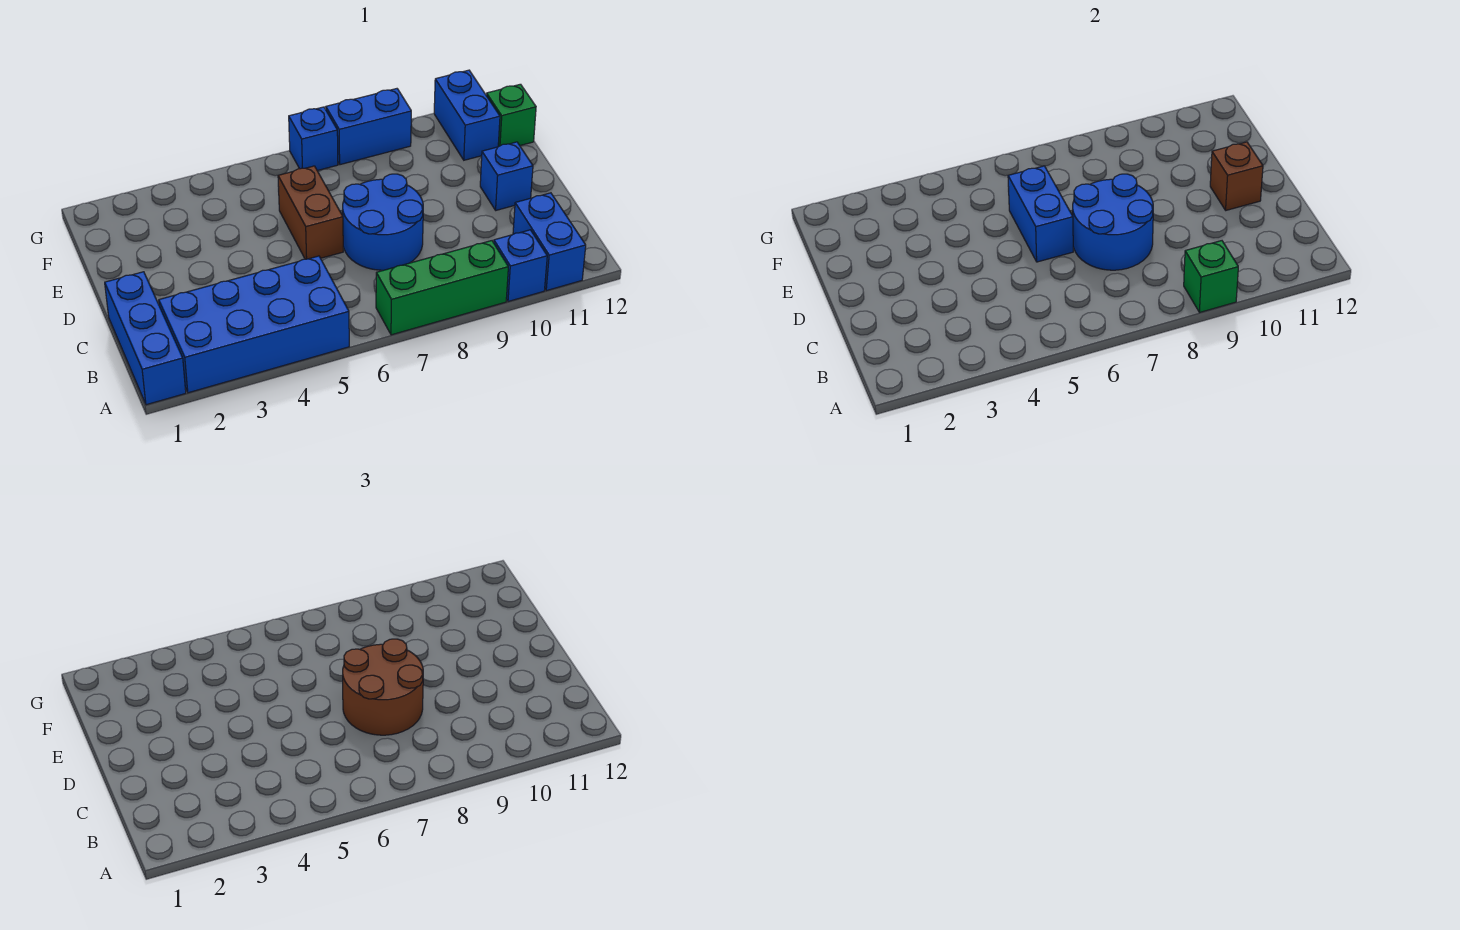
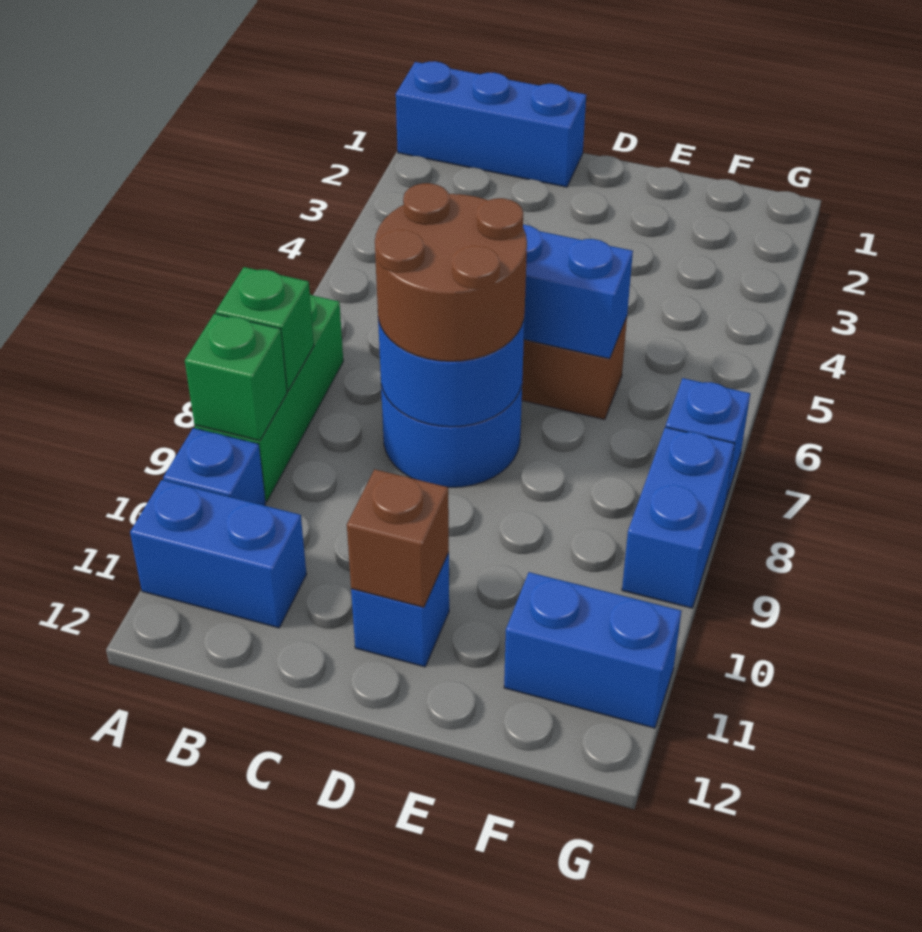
blue brick A2:B5 level 1 -> none
green brick F12 level 1 -> green brick A8 level 2

